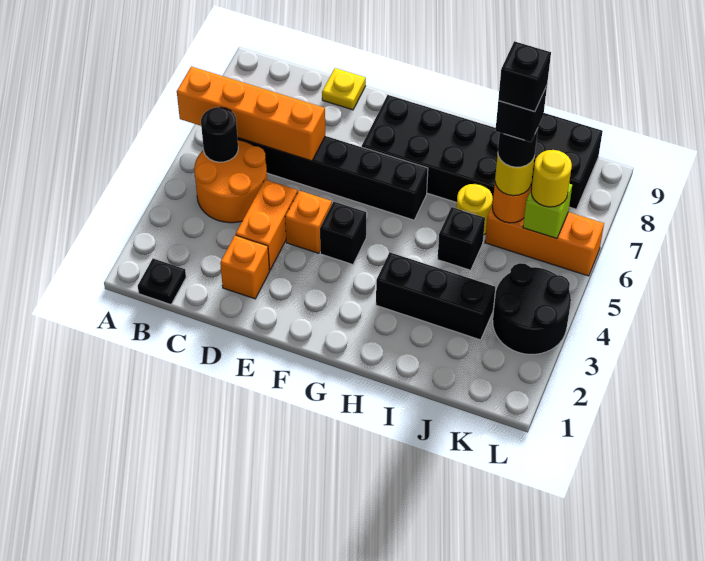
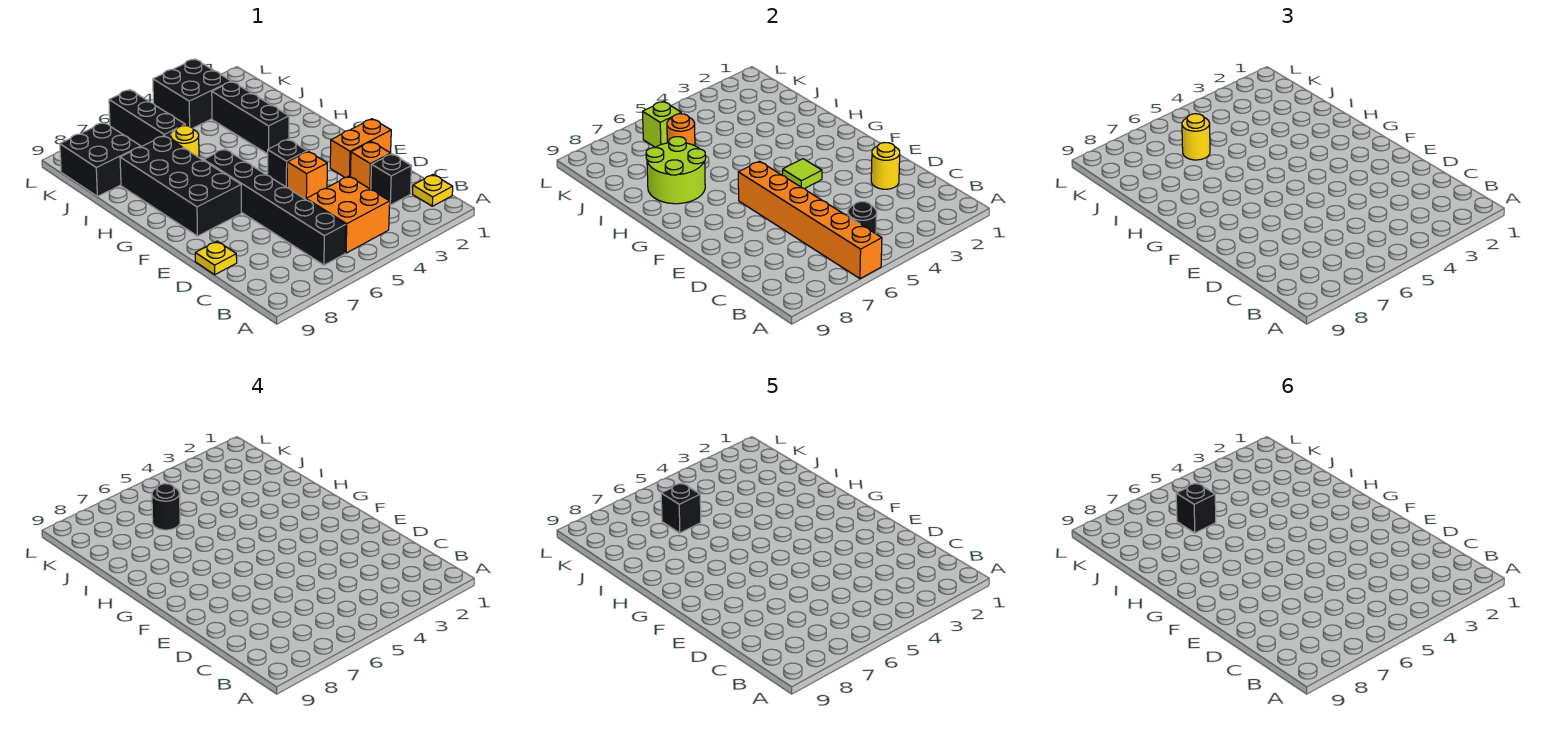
orange brick A6:D6 level 2 -> orange brick A6:F6 level 2
black plate B1 level 1 -> yellow plate B1 level 1
orange round brick B4:C5 level 1 -> orange brick B4:C5 level 1
orange brick D3:D4 level 1 -> orange brick E1:E2 level 1
none -> lime tile F4 level 2
none -> lime round brick H7:I8 level 2
black brick I5 level 1 -> black brick C2 level 1
orange brick J6:L6 level 1 -> black brick J6:L6 level 1
black round brick K3:L4 level 1 -> black brick K3:L4 level 1
yellow round brick K6 level 3 -> yellow round brick D2 level 2

